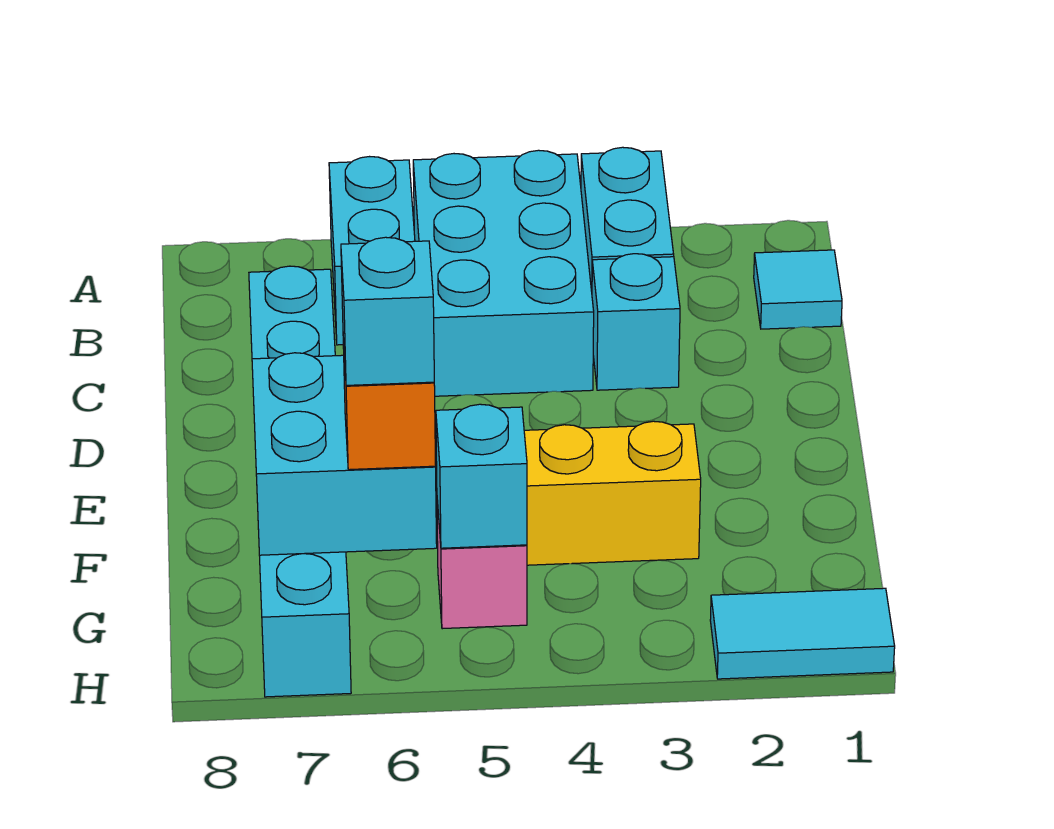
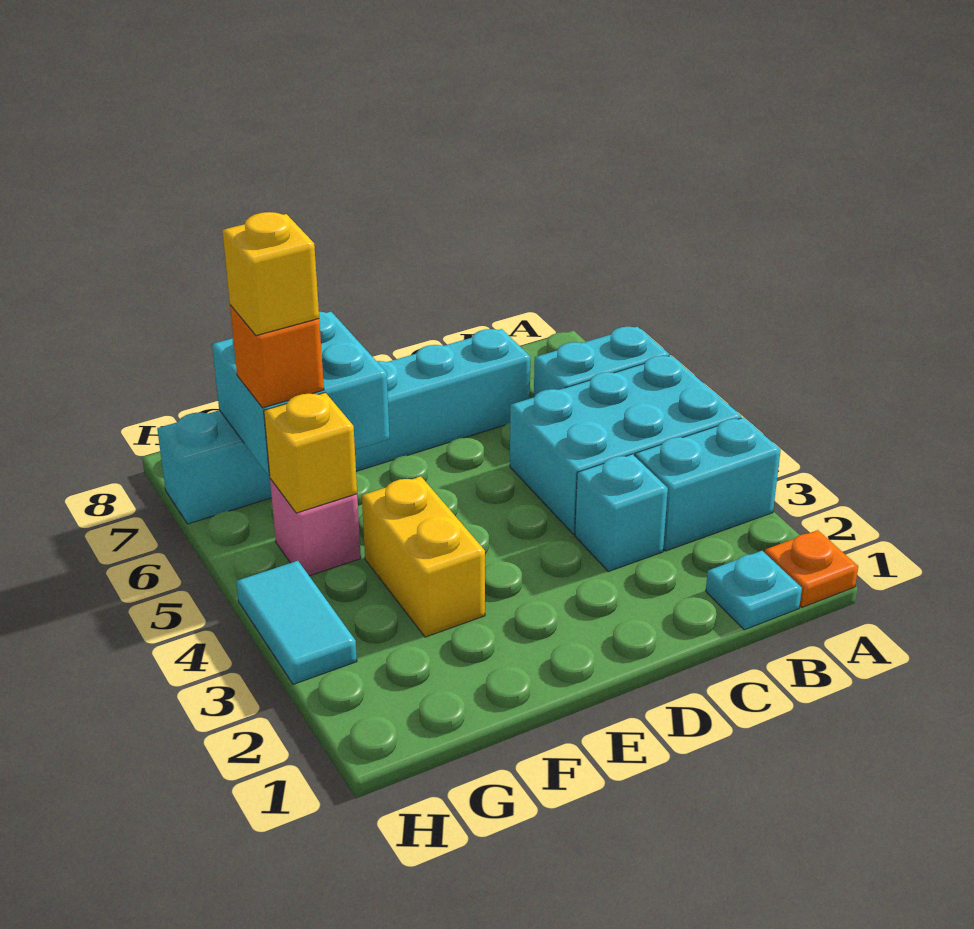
none -> orange plate A1 level 1
cyan tile B1 level 1 -> cyan plate B1 level 1
cyan brick G5 level 2 -> yellow brick G5 level 2
cyan brick G6 level 4 -> yellow brick G6 level 4
cyan tile H1:H2 level 1 -> cyan tile H3:H4 level 1

